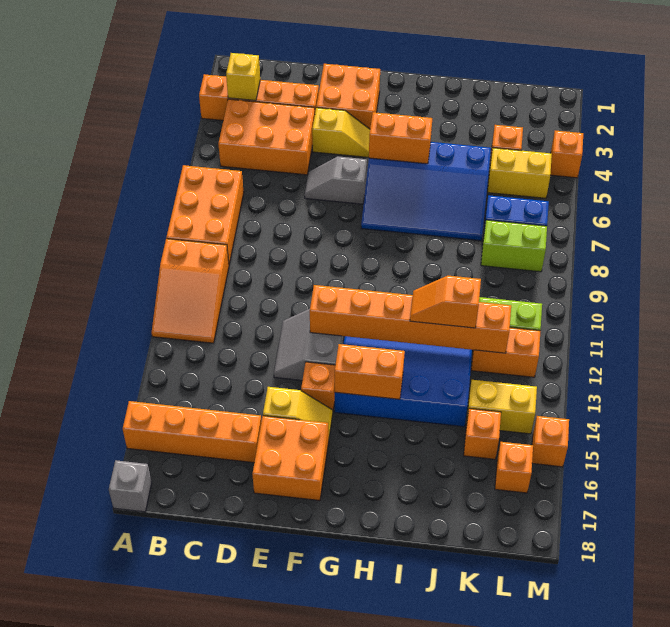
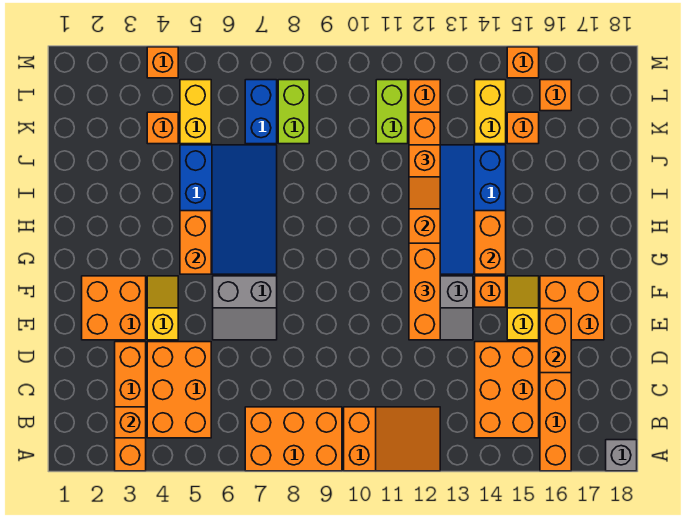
yellow brick B3 level 2 -> orange brick B3 level 2
none -> orange brick B14:D15 level 1
none -> orange brick D16:E16 level 2
grey slope E6:F6 level 1 top F -> grey slope E6:F7 level 1 top F
none -> orange brick E12:G12 level 3

